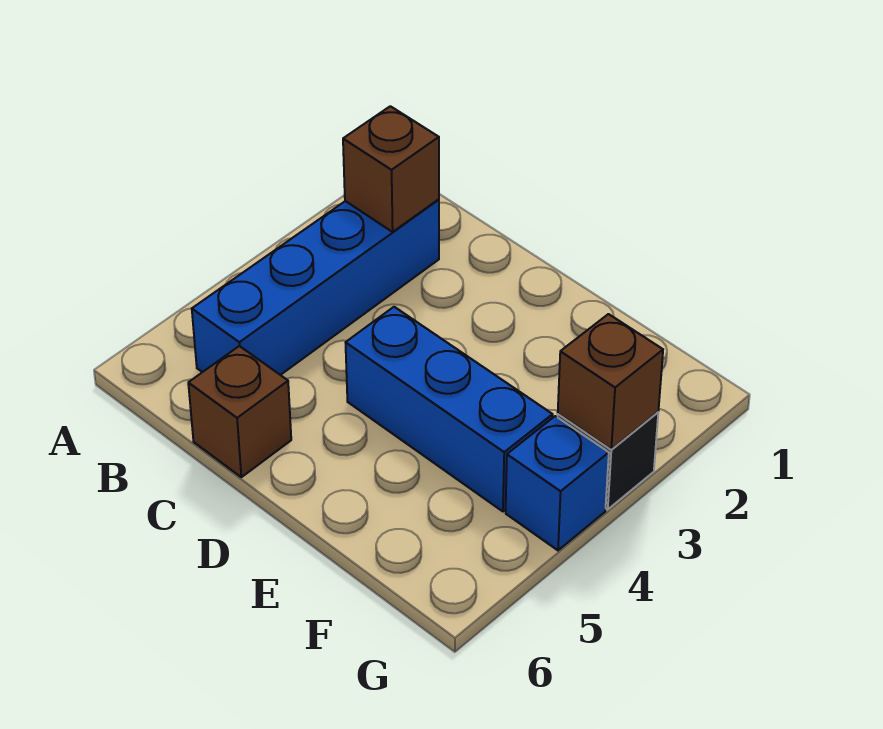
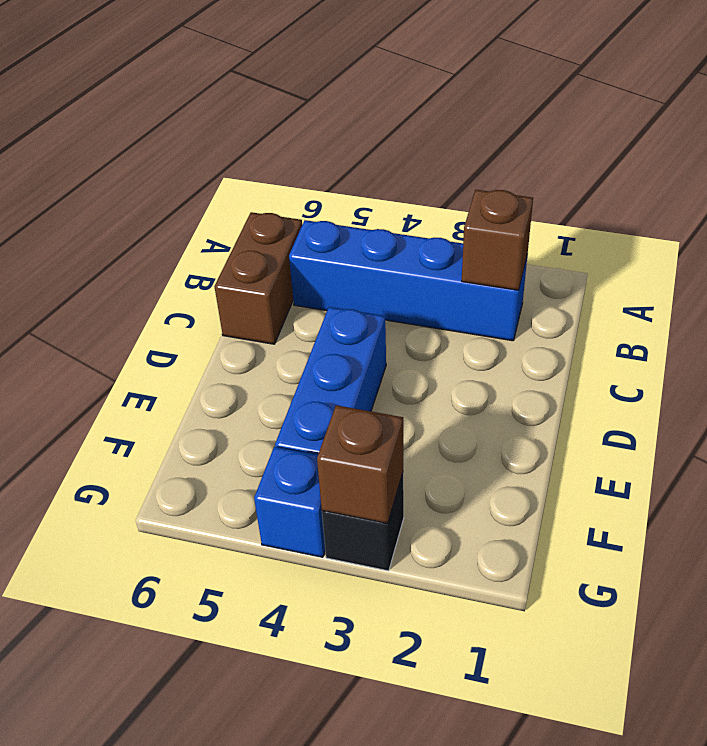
brown brick C6 level 1 -> brown brick B6:C6 level 1

